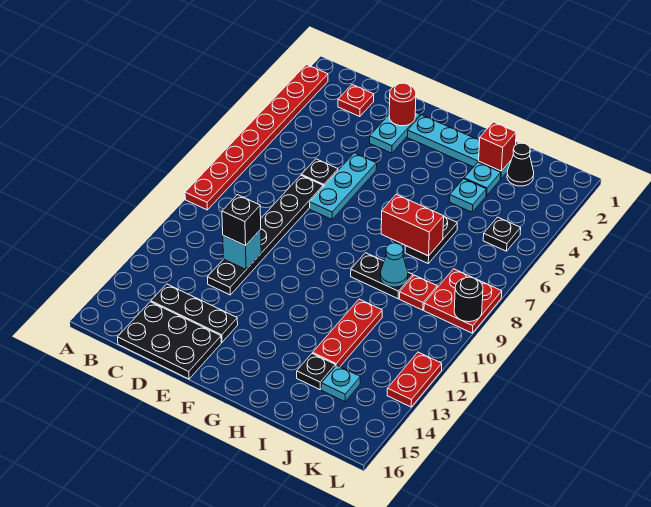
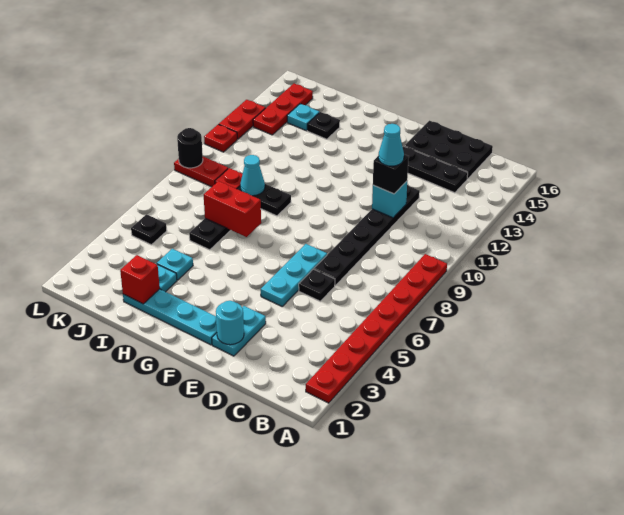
red plate C2 level 1 -> red plate L11 level 1
none -> cyan cone D11 level 4
red round brick E2 level 2 -> cyan round brick E2 level 2
red plate I11:I13 level 1 -> red plate K13:K15 level 1
black cone J2 level 1 -> none
red plate K8:L9 level 1 -> red plate K9:L9 level 1

